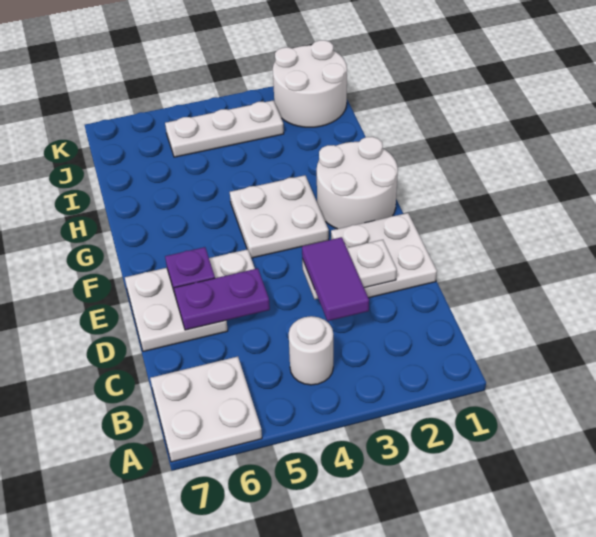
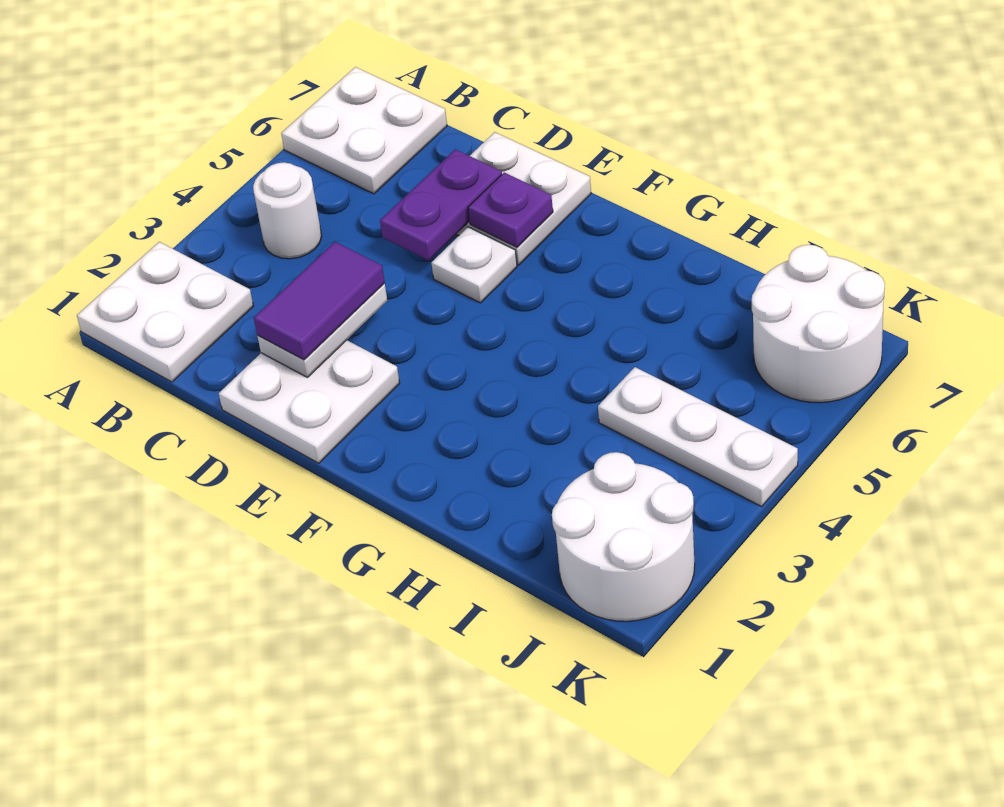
purple tile C3:D3 level 3 -> purple tile D2:D3 level 3
white round brick F1:G2 level 1 -> white round brick J6:K7 level 1
white plate F3:G4 level 1 -> white plate A1:B2 level 1
white plate J3:J5 level 1 -> white plate I4:K4 level 1

